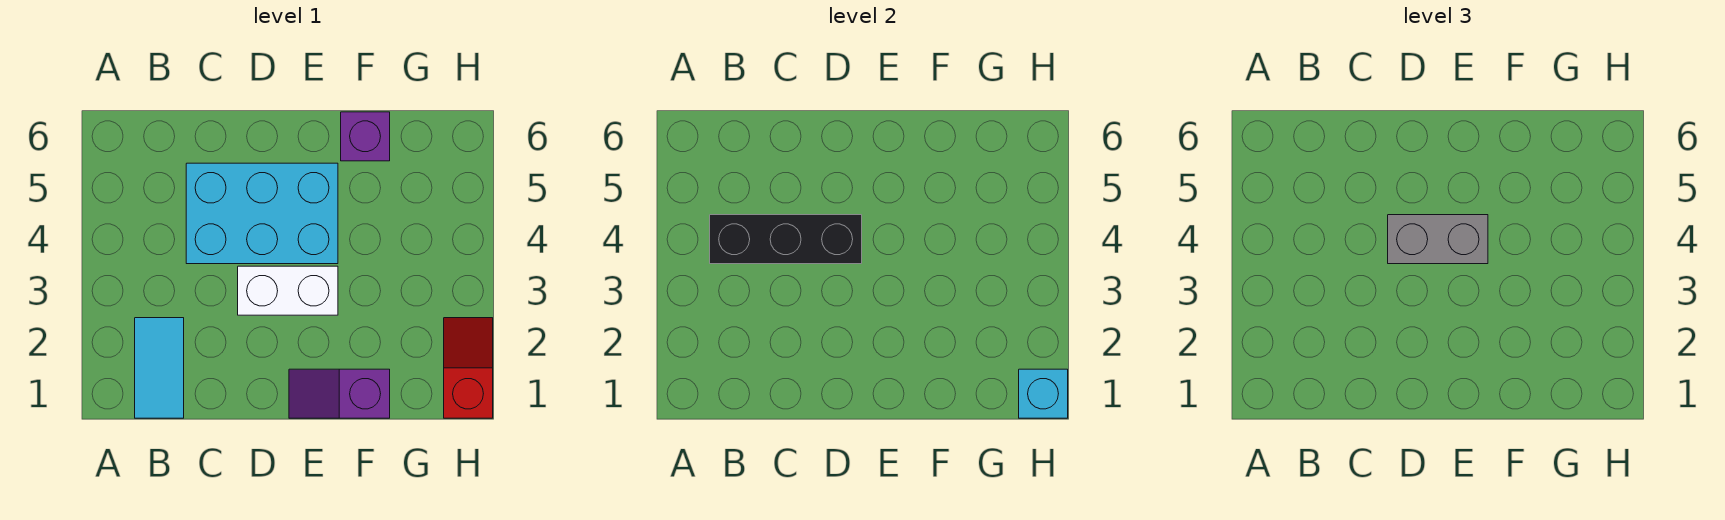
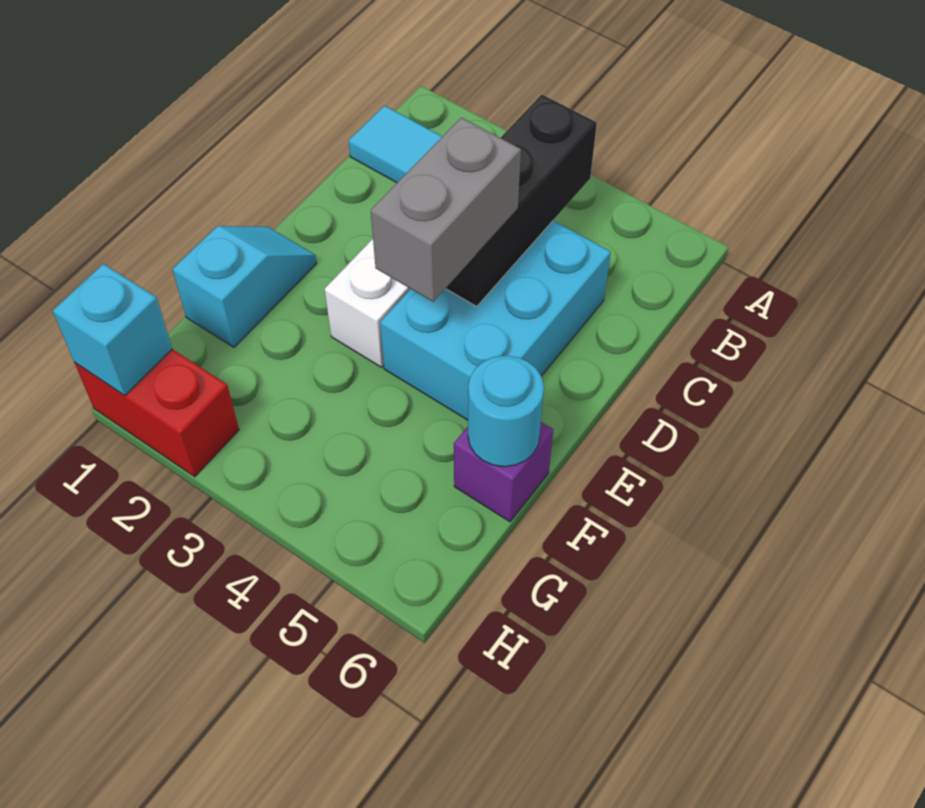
purple slope E1:F1 level 1 top F -> cyan slope E1:F1 level 1 top F
none -> cyan round brick F6 level 2
red slope H1:H2 level 1 top 1 -> red brick H1:H2 level 1

